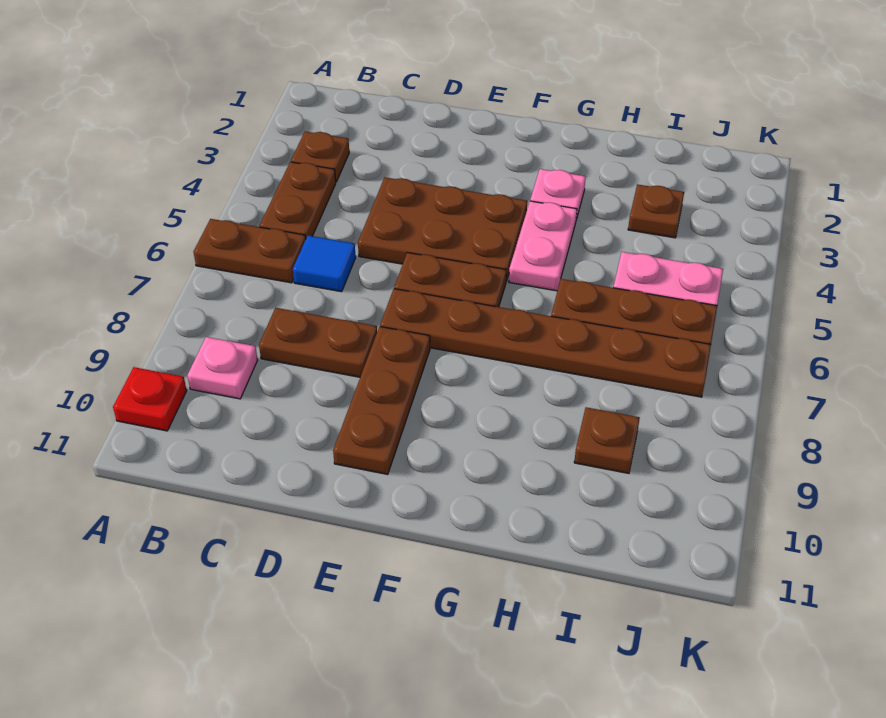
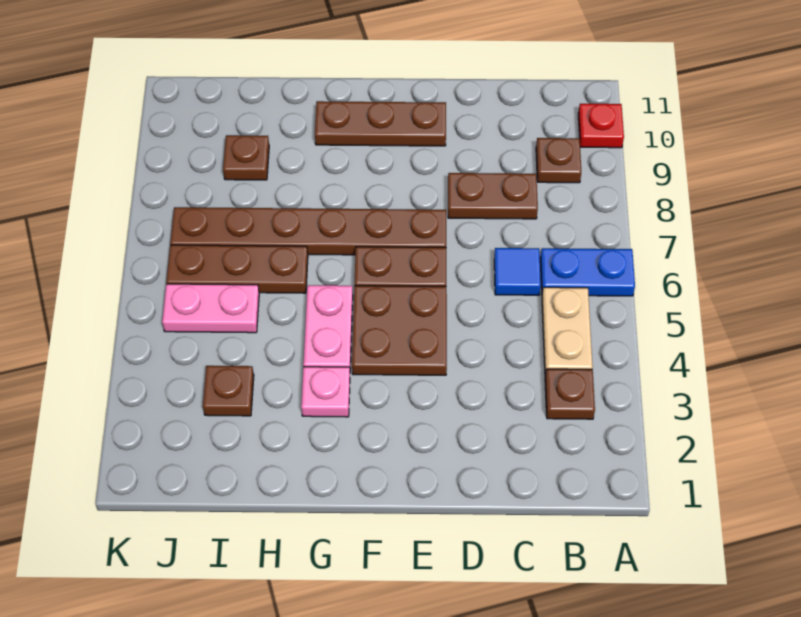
brown plate A6:B6 level 1 -> blue plate A6:B6 level 1
brown plate B4:B5 level 1 -> tan plate B4:B5 level 1
pink plate B9 level 1 -> brown plate B9 level 1
brown plate D4:F5 level 1 -> brown plate E4:F5 level 1
brown plate E8:E10 level 1 -> brown plate E10:G10 level 1

